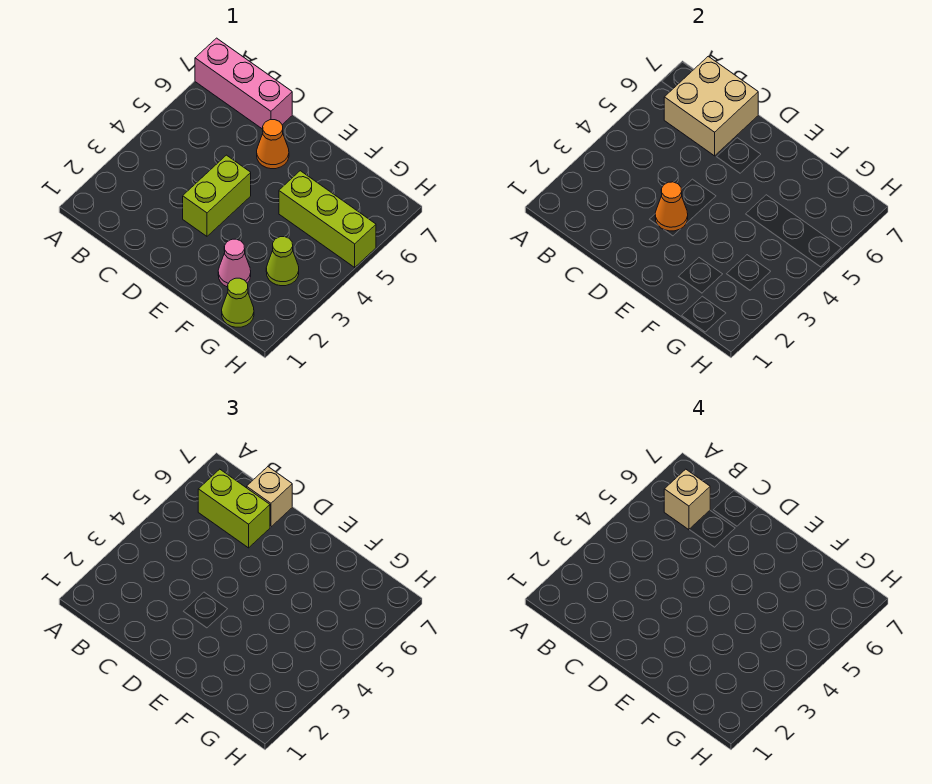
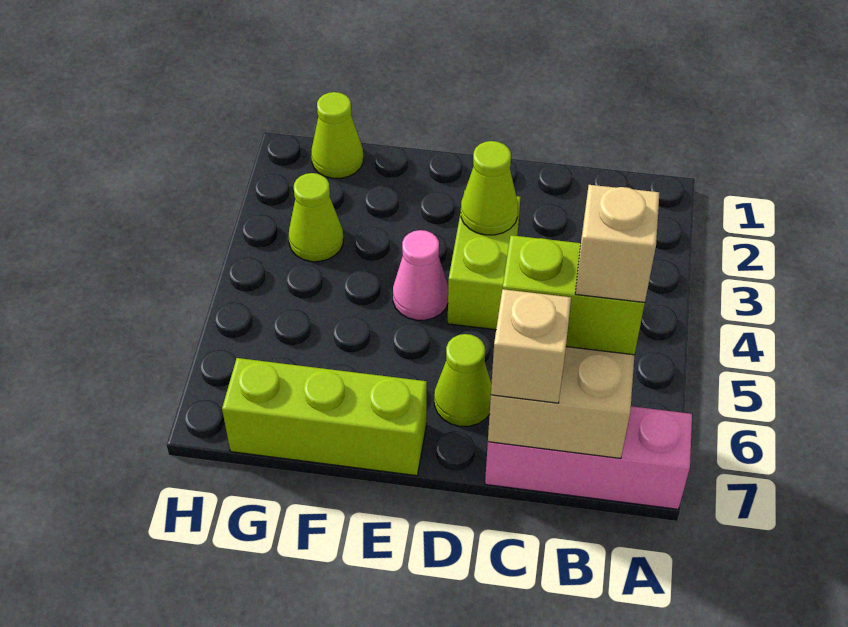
orange cone D3 level 2 -> lime cone D3 level 2
orange cone D6 level 1 -> lime cone D6 level 1
pink cone F2 level 1 -> pink cone E4 level 1
lime brick F5:H5 level 1 -> lime brick E7:G7 level 1

